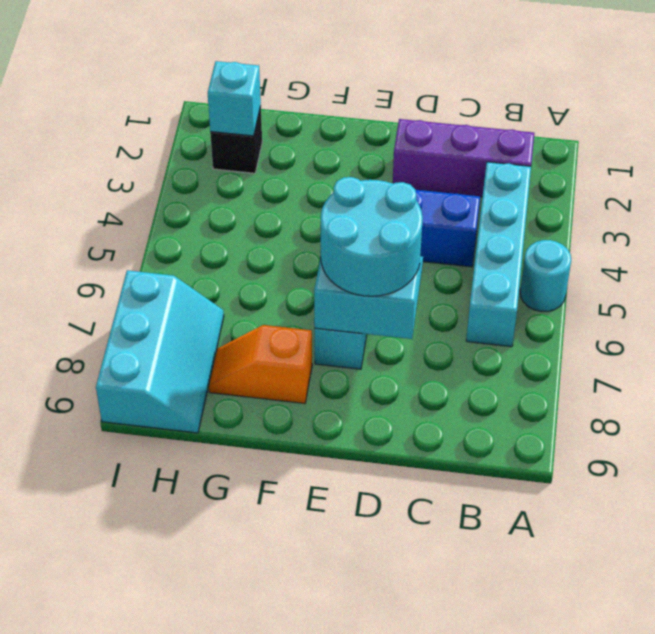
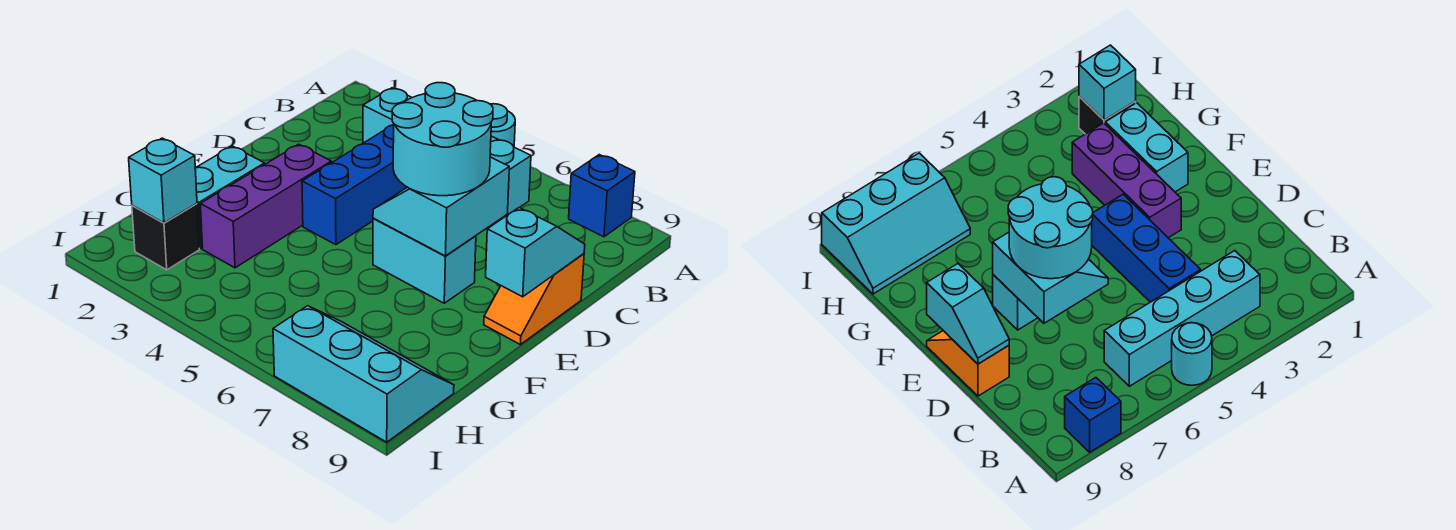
none -> blue brick A8 level 1
purple brick B2:D2 level 1 -> purple brick E3:G3 level 1
none -> cyan slope D9:E9 level 2 top E
none -> cyan brick F2:G2 level 1
orange slope F8:G8 level 1 top F -> orange slope D9:E9 level 1 top D

